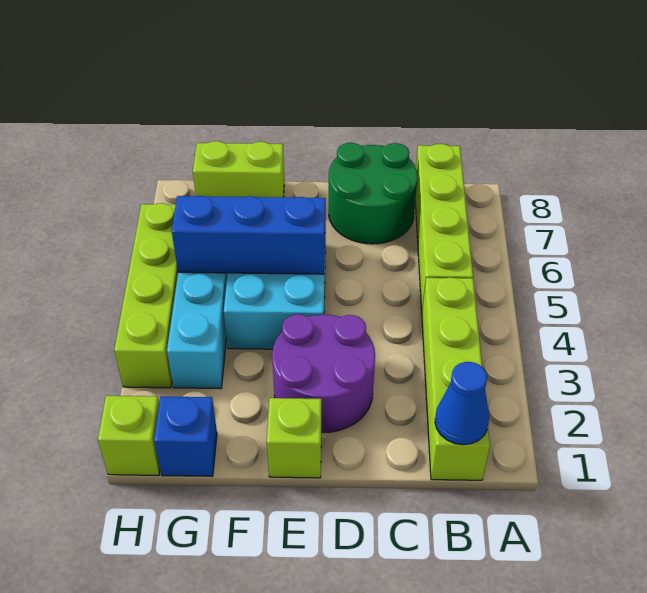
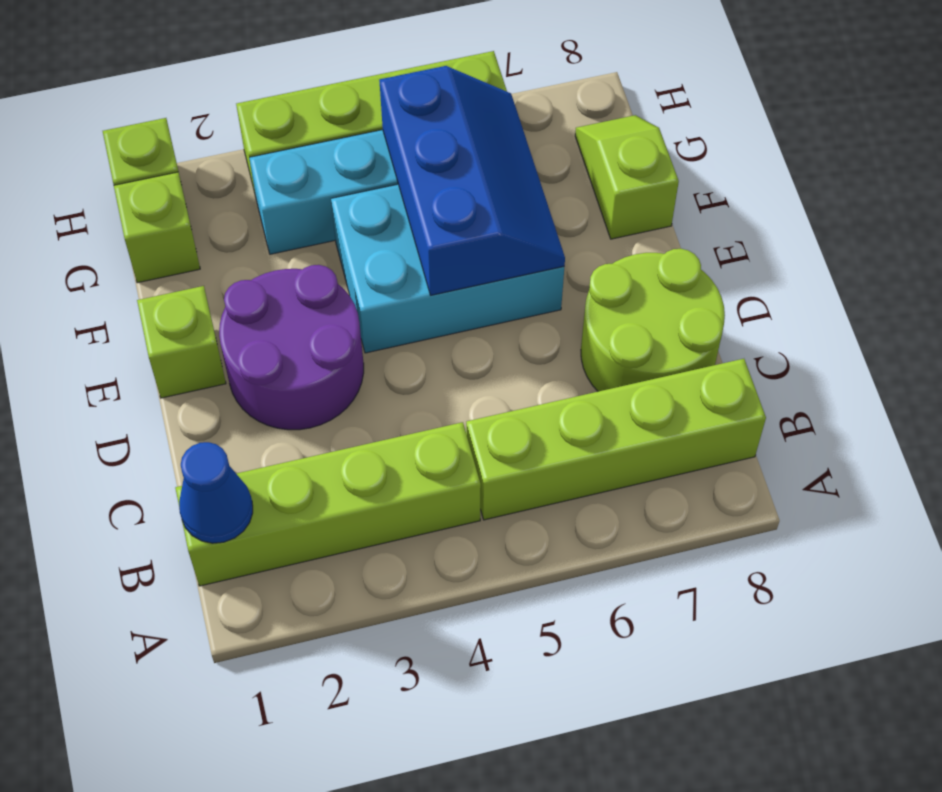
green round brick C7:D8 level 1 -> lime round brick C7:D8 level 1
lime brick F8:G8 level 1 -> lime slope F8:G8 level 1 top F
blue brick G1 level 1 -> lime brick G1 level 1

